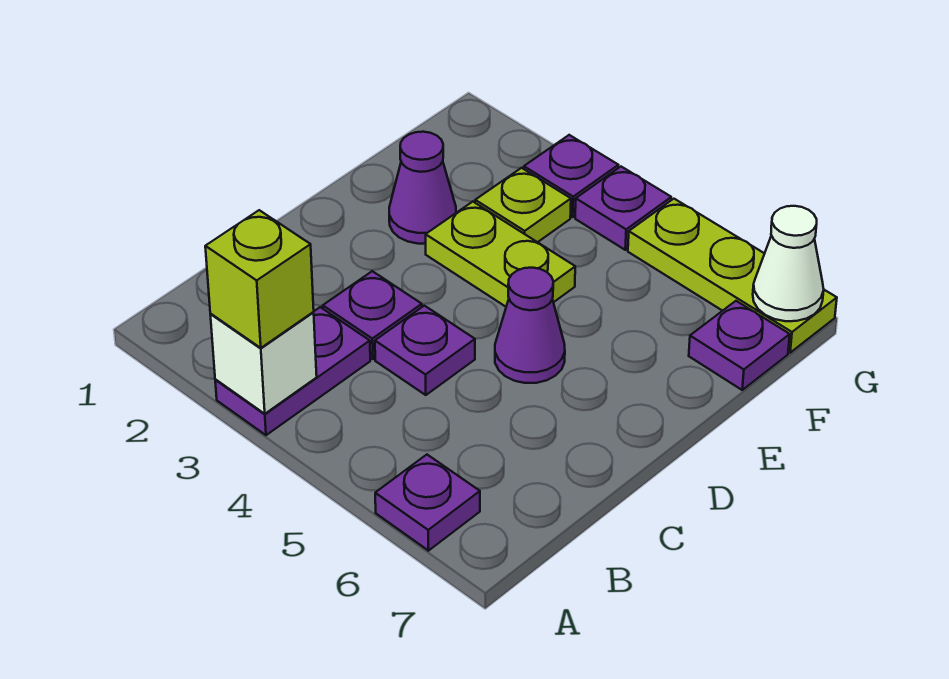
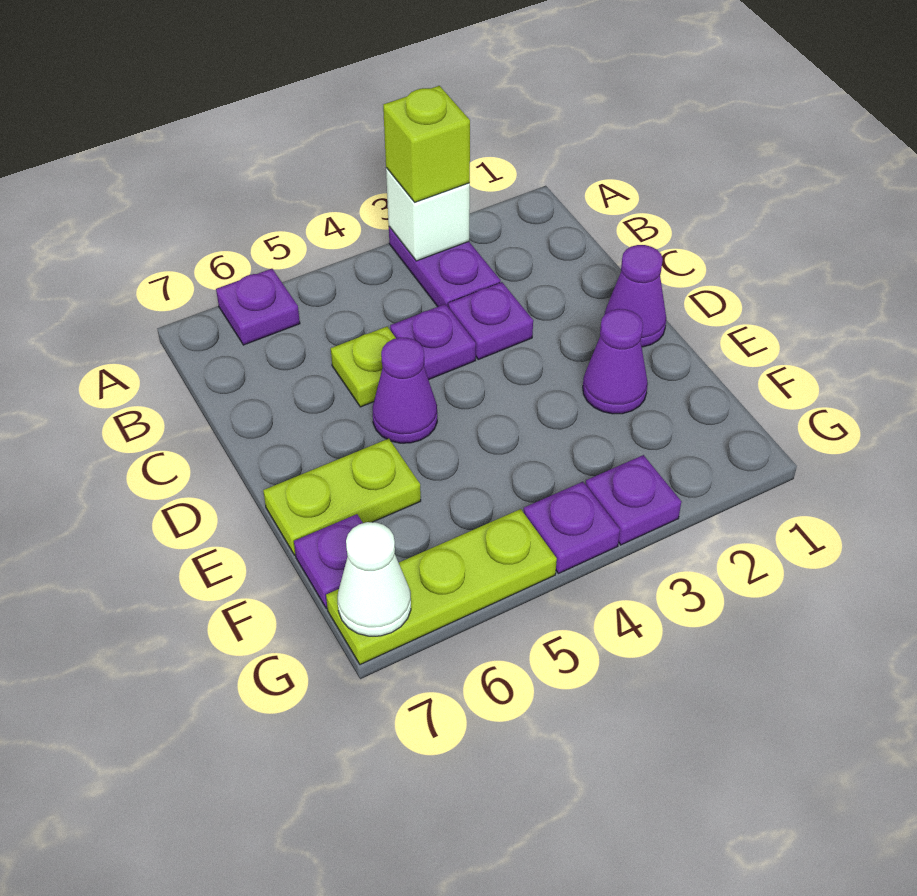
none -> purple cone D1 level 1
lime plate E3:E4 level 1 -> lime plate E6:E7 level 1
lime plate F3 level 1 -> lime plate C5 level 1

